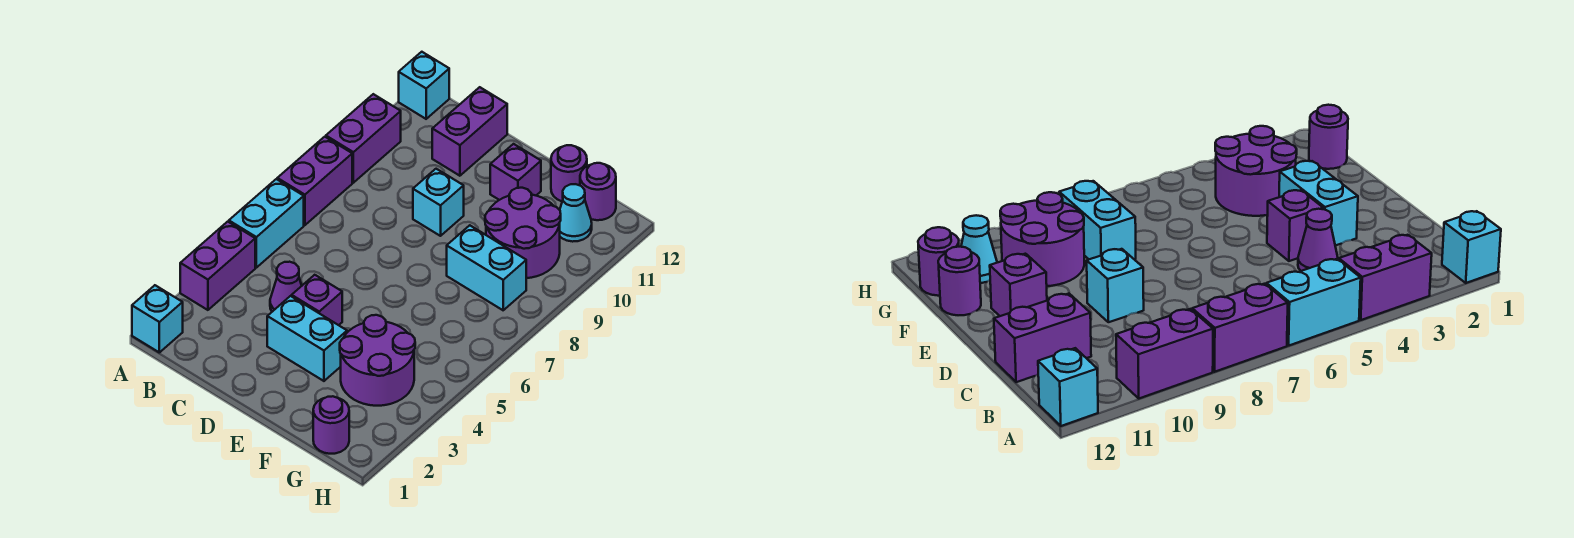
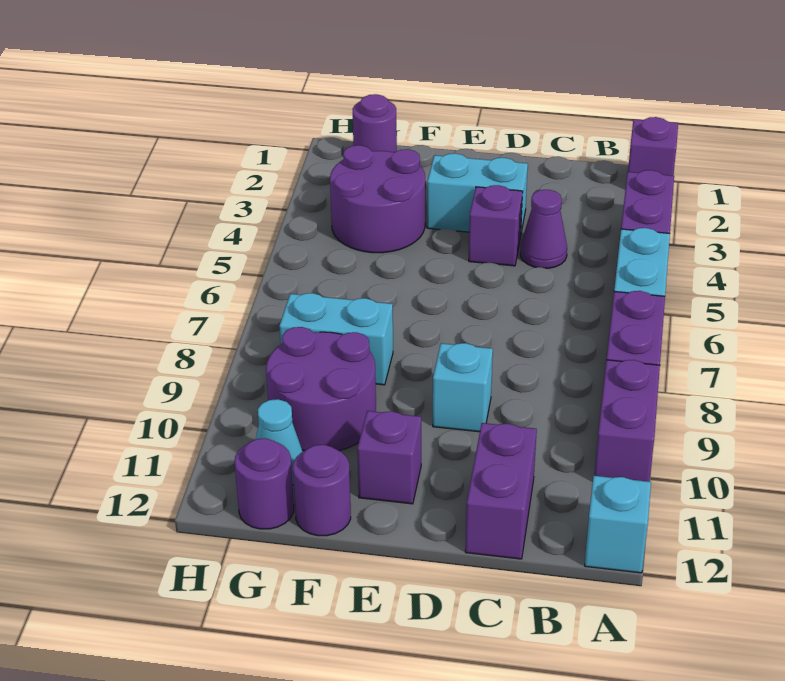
cyan brick A1 level 1 -> purple brick A1 level 1

